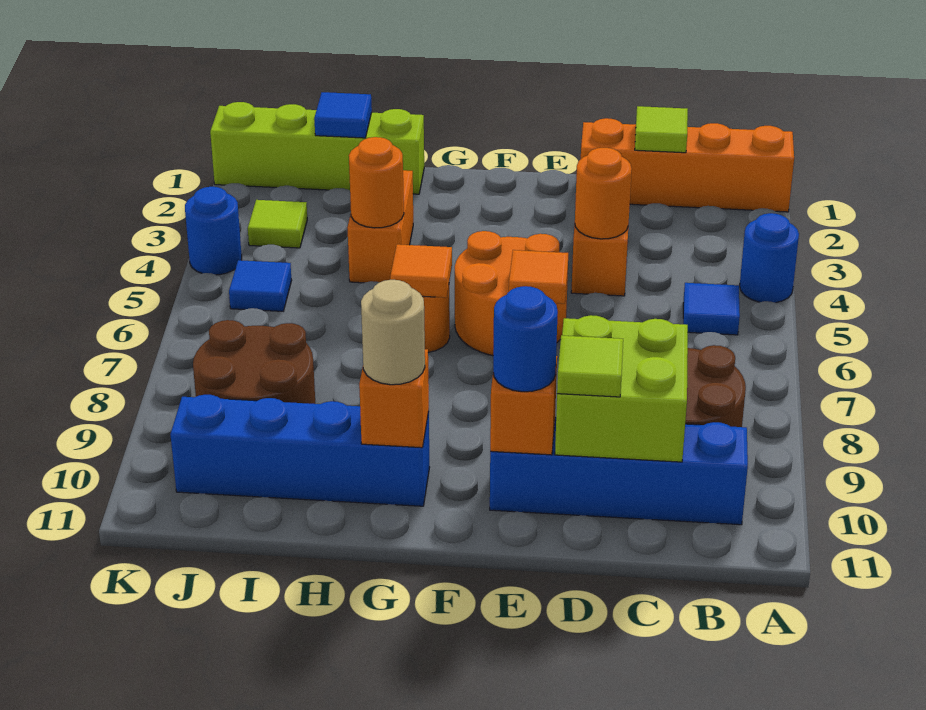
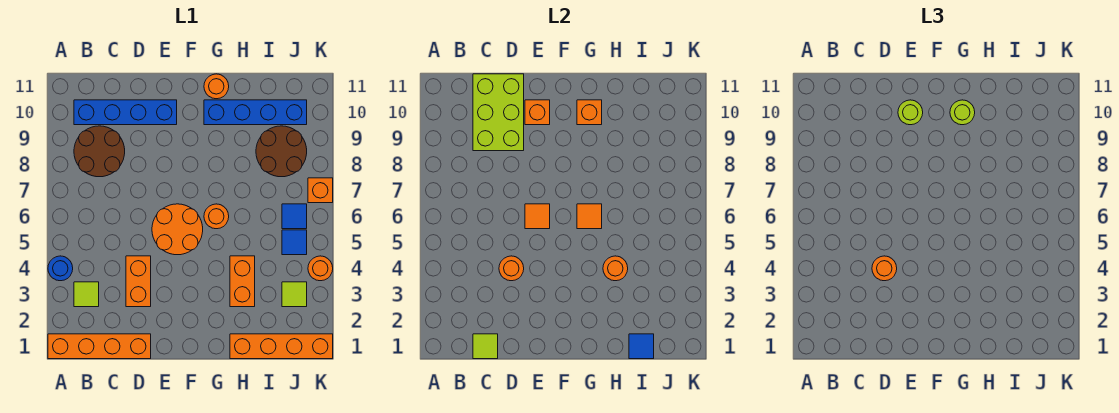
blue tile B5 level 1 -> blue tile J6 level 1
lime brick C9:D10 level 2 -> lime brick C9:D11 level 2
none -> orange round brick D4 level 3
lime tile D10 level 3 -> lime tile B3 level 1
blue round brick E10 level 3 -> lime round brick E10 level 3
tan round brick G10 level 3 -> lime round brick G10 level 3
none -> orange round brick G11 level 1
lime brick H1:K1 level 1 -> orange brick H1:K1 level 1
blue round brick K4 level 1 -> orange round brick K4 level 1
none -> orange brick K7 level 1

